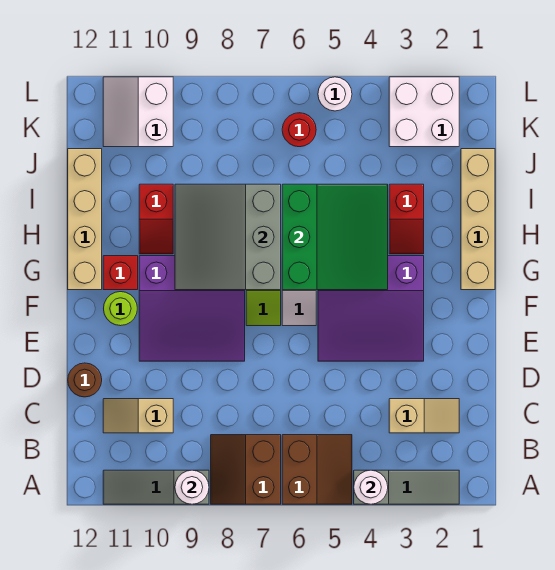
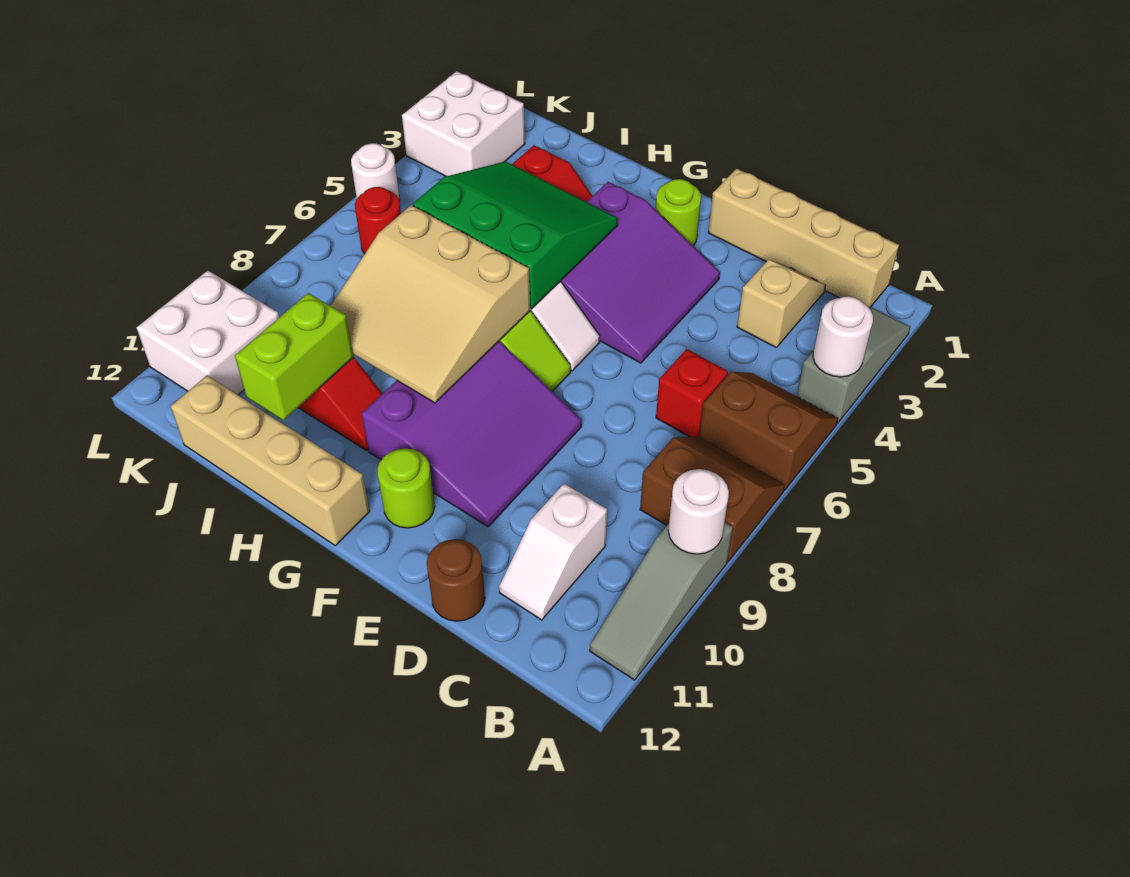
brown slope A7:B8 level 1 top 7 -> brown slope A7:B8 level 1 top 8
tan slope C10:C11 level 1 top 10 -> white slope C10:C11 level 1 top 10
none -> lime round brick F2 level 1
tan brick G1:J1 level 1 -> tan brick B1:E1 level 1
grey slope G7:I9 level 2 top 7 -> tan slope G7:I9 level 2 top 7
red brick G11 level 1 -> red brick C6 level 1
none -> lime brick I10:I11 level 2
white slope K10:L11 level 1 top 10 -> white brick K10:L11 level 1

